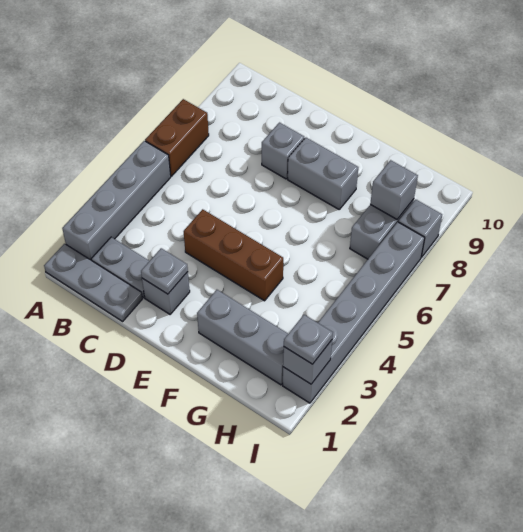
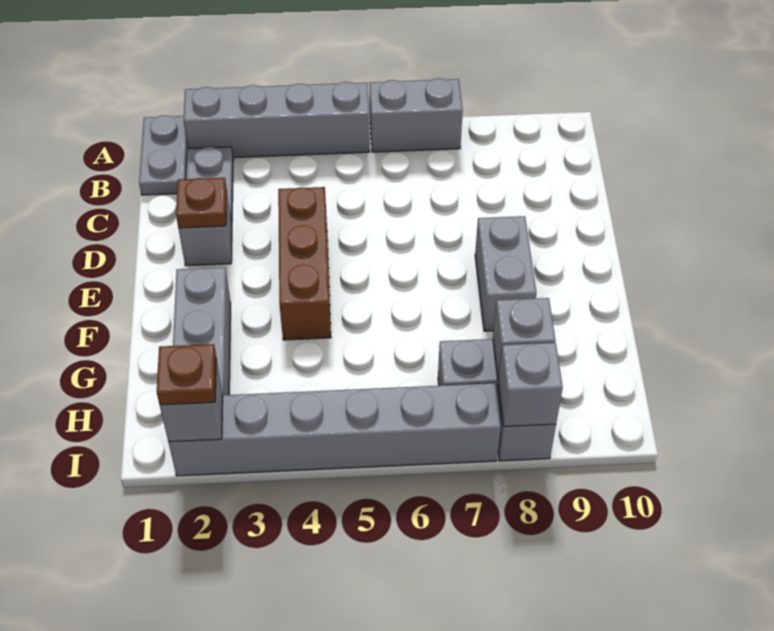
grey plate A1:C1 level 1 -> grey plate A1:B1 level 1
brown brick A6:A7 level 1 -> grey brick A6:A7 level 1
grey plate D2 level 2 -> brown plate D2 level 2
grey brick D8 level 1 -> grey brick I8 level 2
grey plate I2 level 3 -> brown plate I2 level 3

